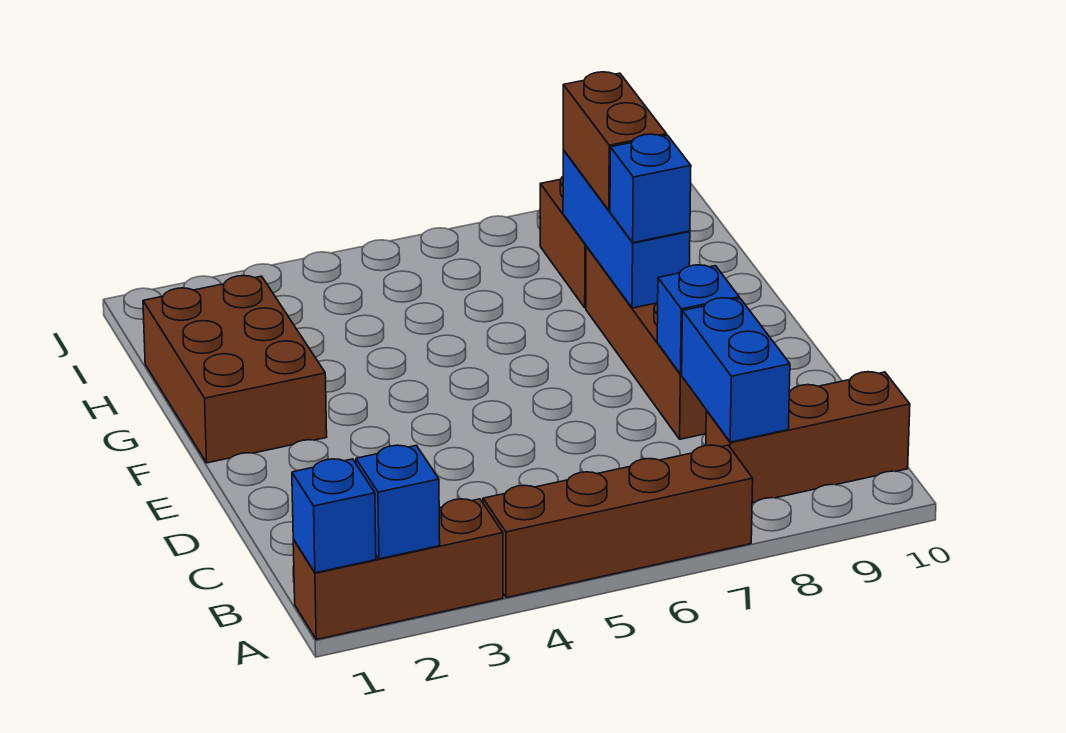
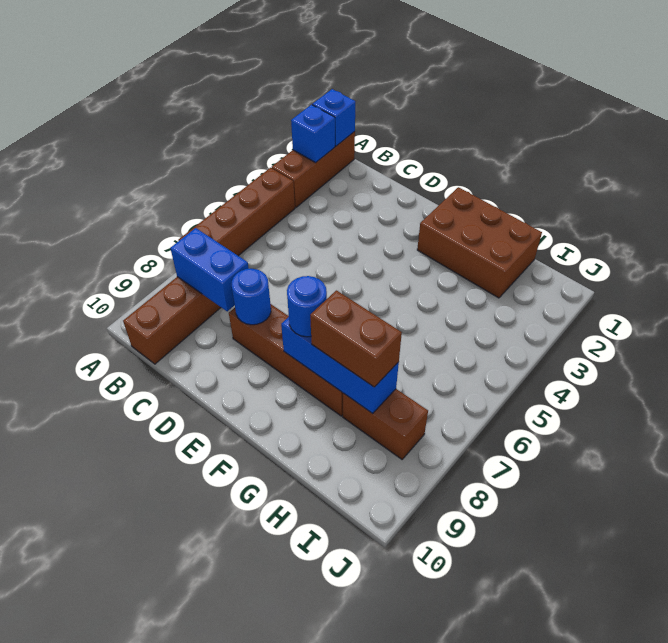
blue brick D8 level 2 -> blue round brick D8 level 2
blue brick F8 level 3 -> blue round brick F8 level 3

